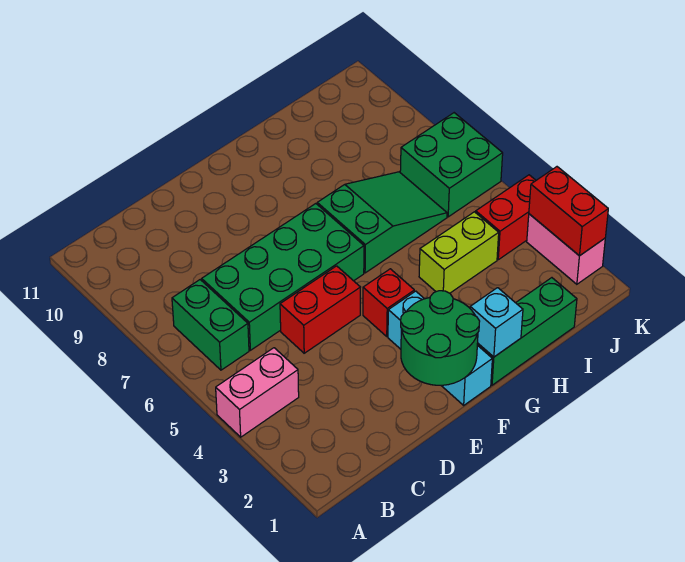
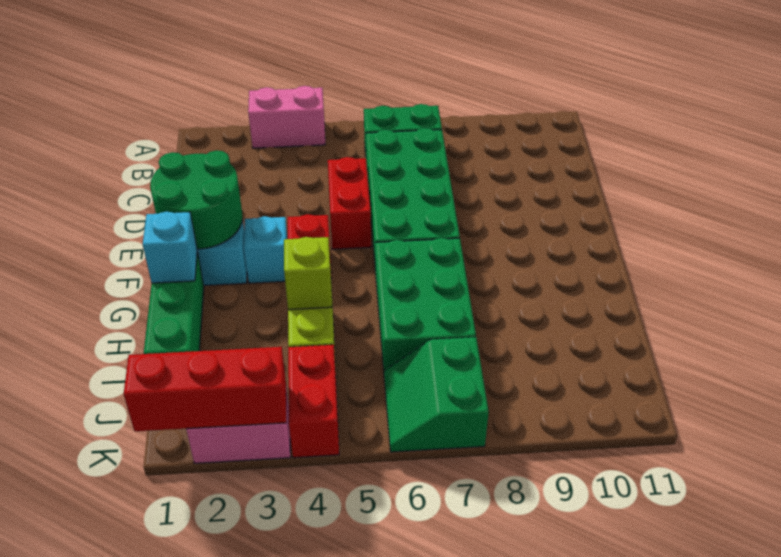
pink brick A4:B4 level 1 -> pink brick A3:A4 level 1
green slope G6:I7 level 1 top G -> green brick G6:I7 level 1
none -> lime brick H4 level 2
green brick J6:K7 level 1 -> green slope J6:K7 level 1 top 7
red brick K2:K3 level 2 -> red brick K1:K3 level 2

